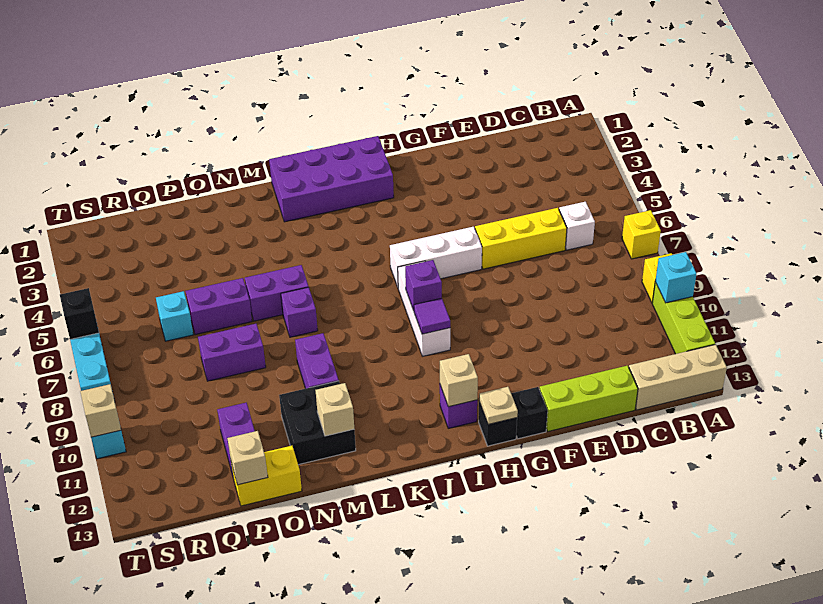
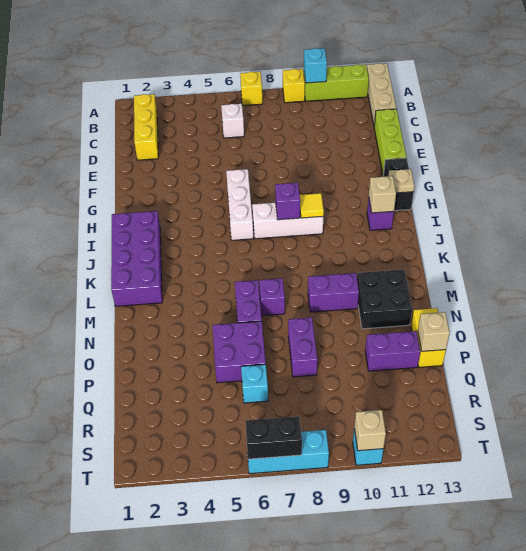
yellow brick D6:F6 level 1 -> yellow brick B2:D2 level 1
purple tile I9 level 2 -> yellow tile I9 level 2
tan brick M12 level 2 -> none
purple brick O6:P6 level 1 -> purple brick O5:P6 level 1
black brick T6 level 2 -> black brick T6:T7 level 2

